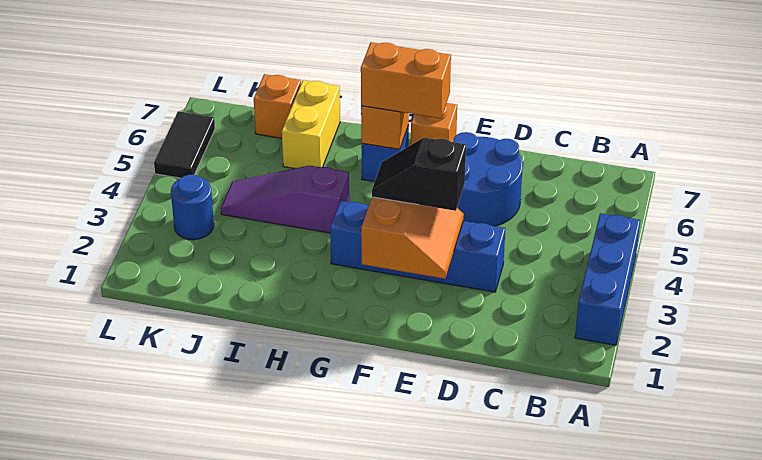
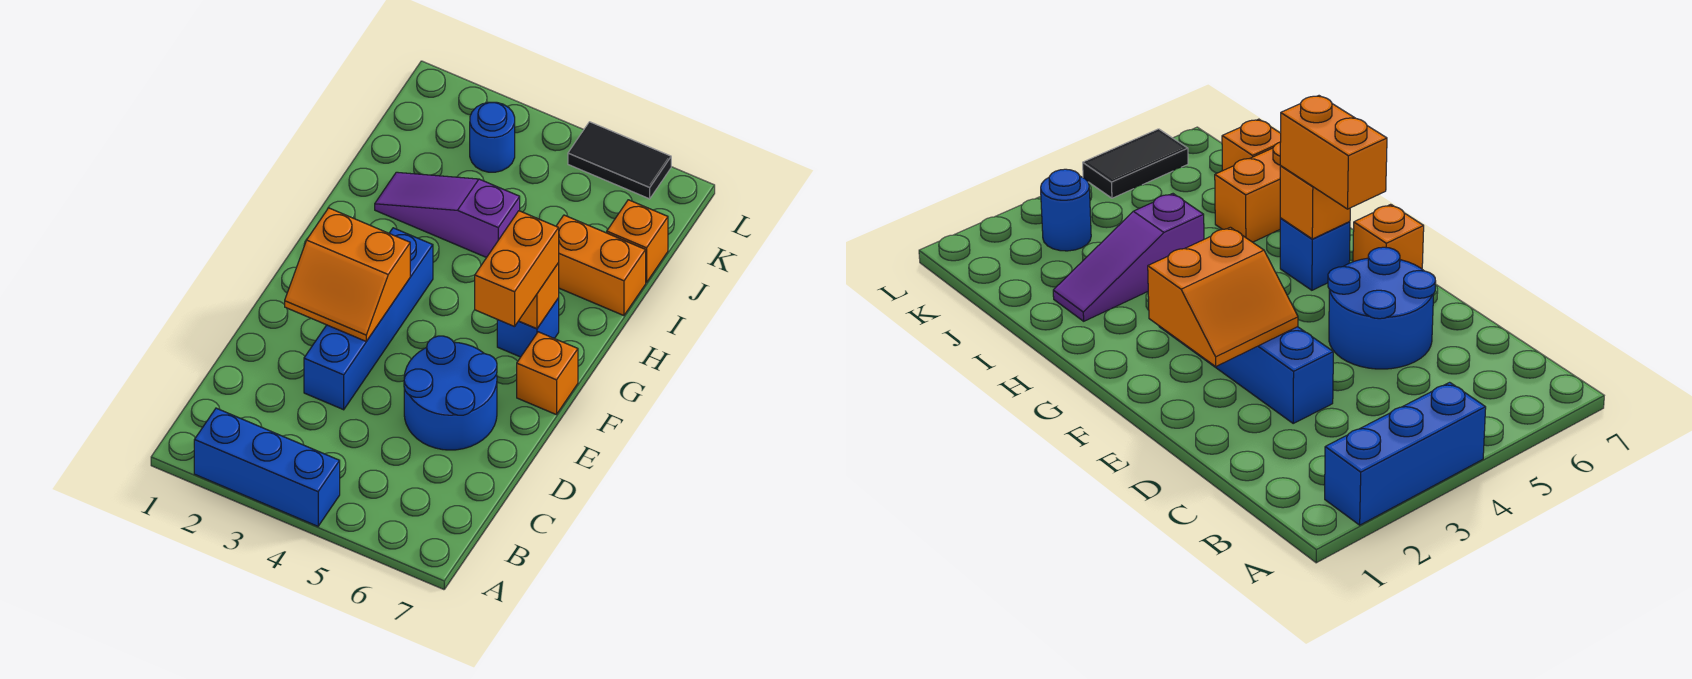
black slope E3:F3 level 3 top E -> none
purple slope H4:J4 level 1 top H -> purple slope I2:I4 level 1 top 4
yellow brick I6:I7 level 1 -> orange brick I6:I7 level 1

